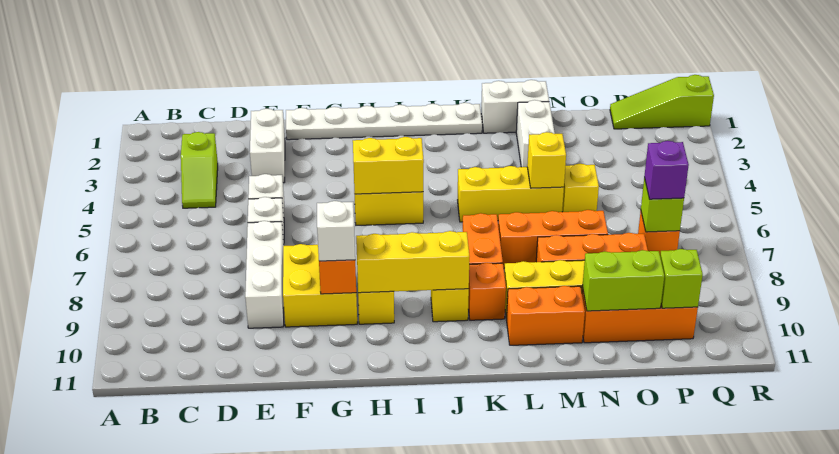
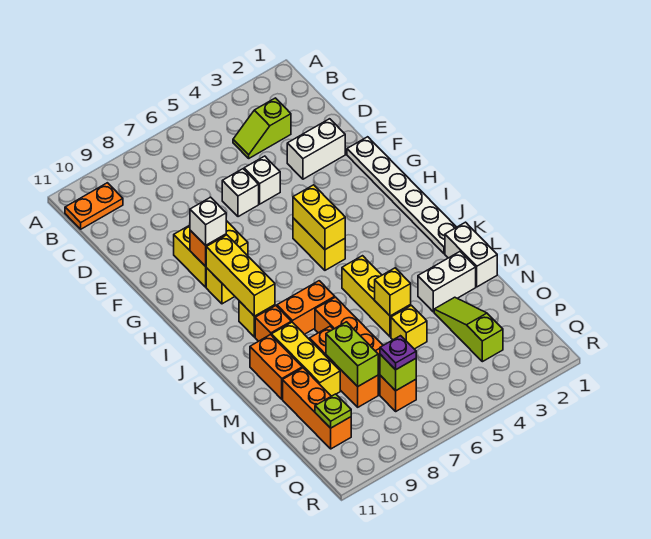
none -> orange plate B10:B11 level 1
white brick E7:E9 level 1 -> none
lime brick N10:O10 level 2 -> lime brick N8:O8 level 2
lime slope P1:R1 level 1 top R -> lime slope N3:P3 level 1 top P
purple brick P7 level 3 -> purple plate P7 level 3
lime brick P10 level 2 -> lime plate P10 level 2

